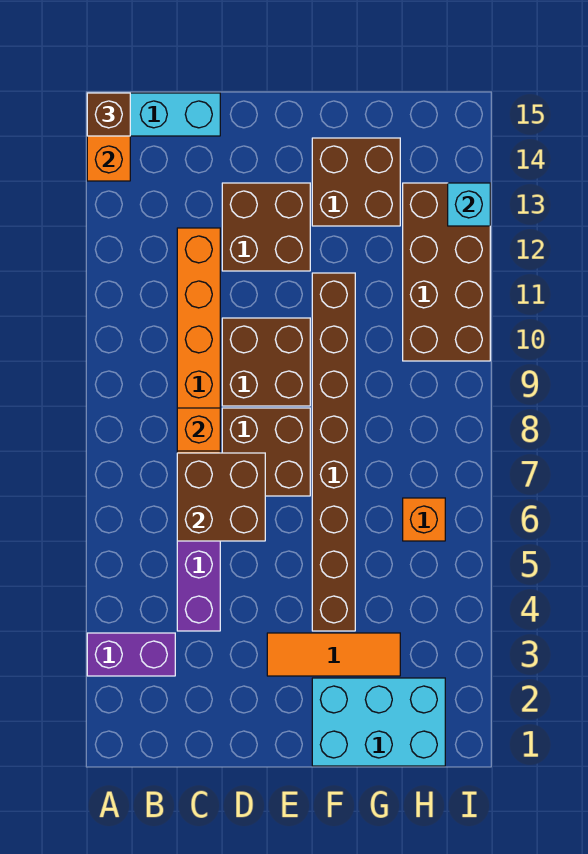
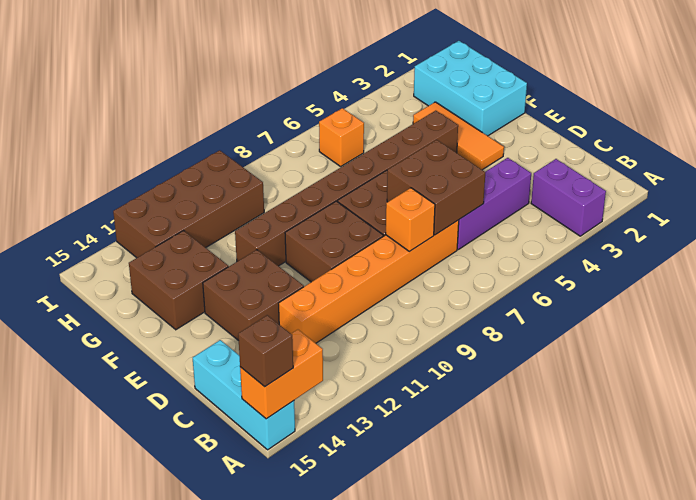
cyan brick I13 level 2 -> none

